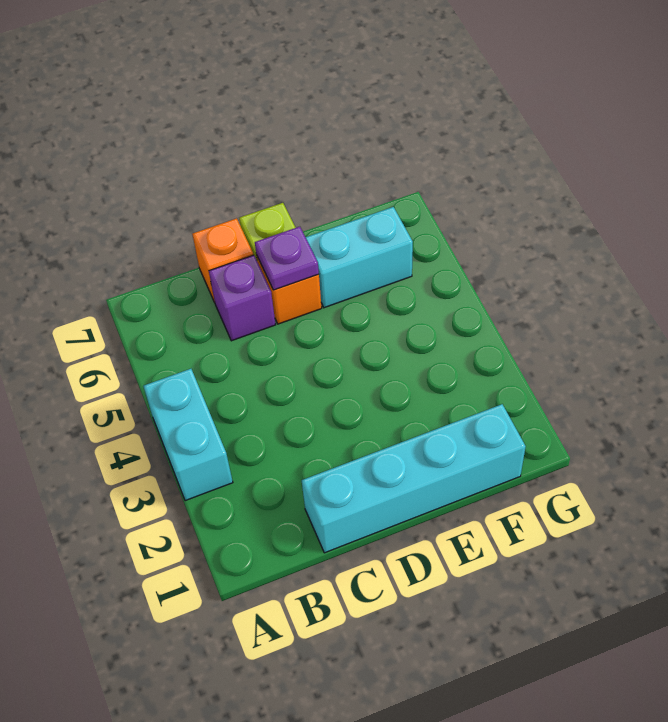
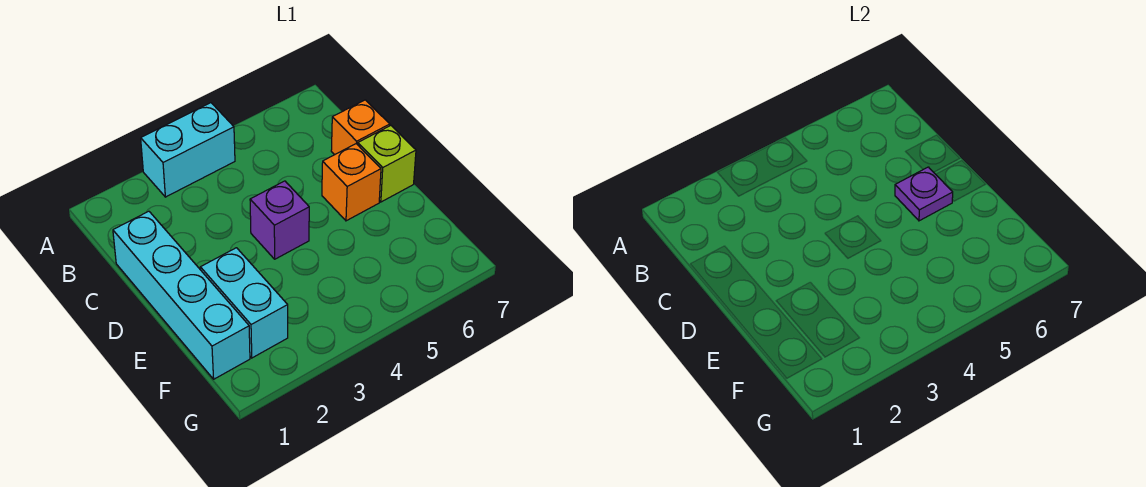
purple brick C6 level 1 -> purple brick D4 level 1
cyan brick E6:F6 level 1 -> cyan brick E2:F2 level 1

